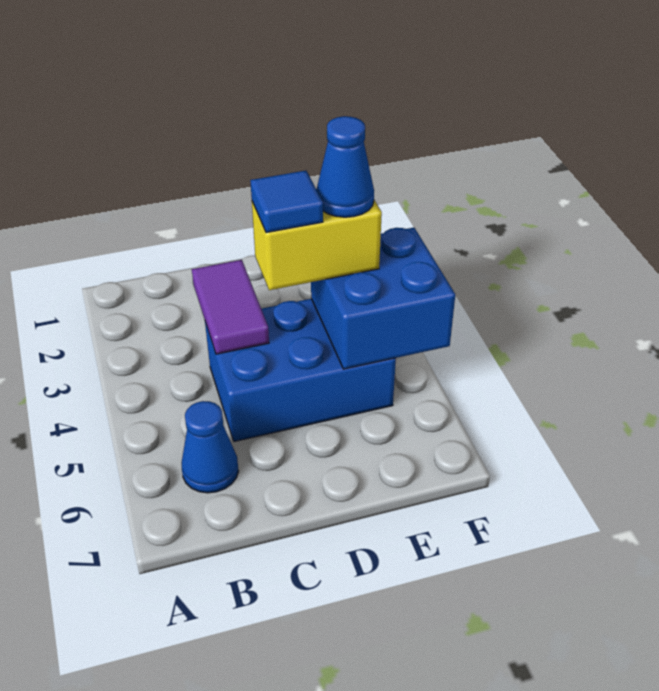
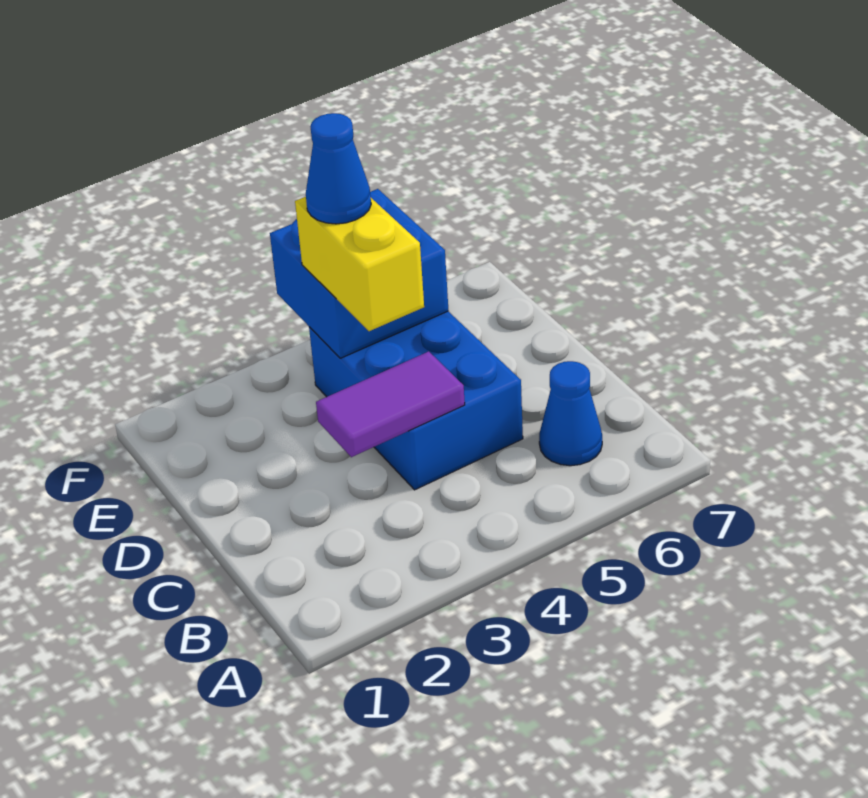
blue tile D4 level 4 -> none

